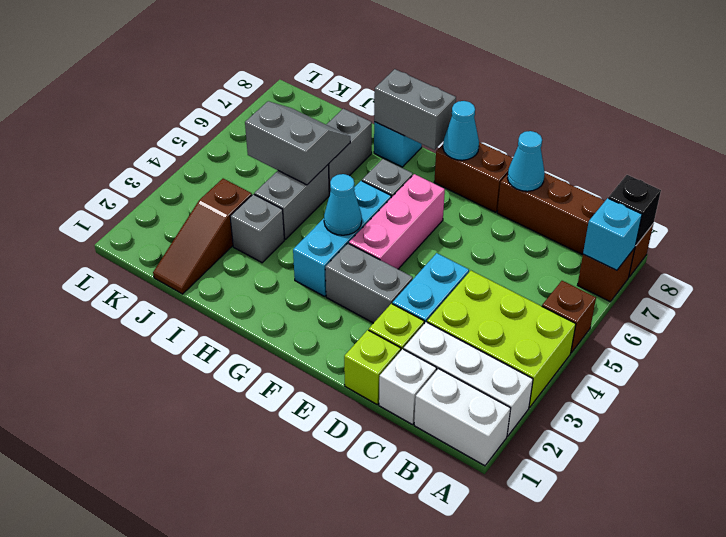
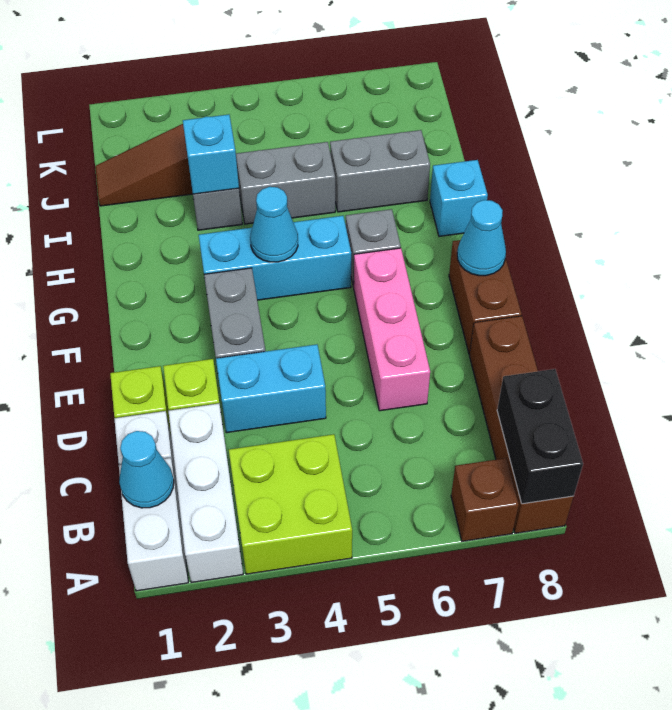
lime brick A3:C4 level 1 -> lime brick A3:B4 level 1
brown brick A5 level 1 -> none
cyan brick A7 level 2 -> cyan brick I3 level 2
black brick A8 level 2 -> black brick A8:B8 level 2
cyan cone D8 level 2 -> cyan cone B1 level 2
pink brick F4:F6 level 1 -> pink brick D6:F6 level 1
grey brick G8:H8 level 2 -> none
grey slope I5:J6 level 2 top 5 -> none

